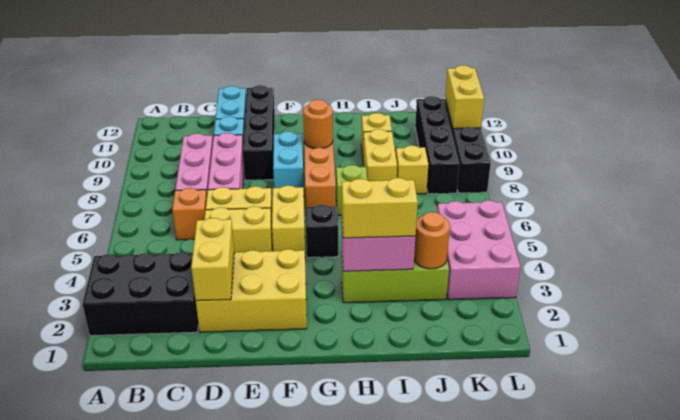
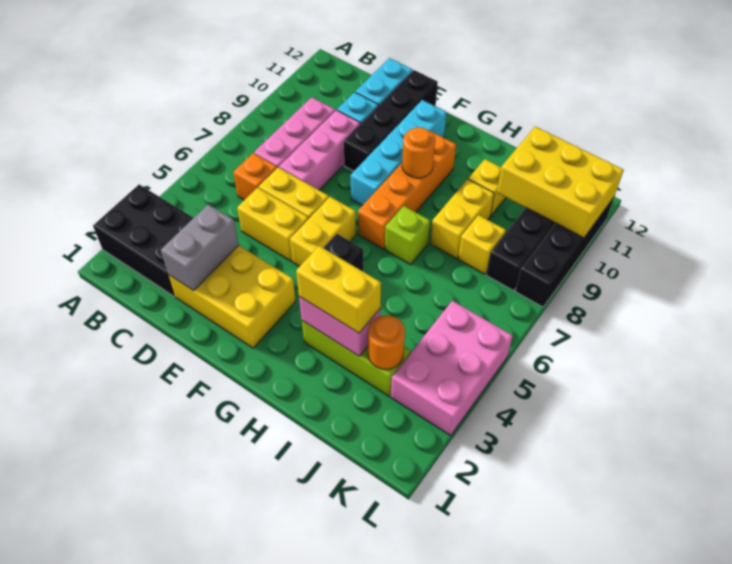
yellow brick D2:D3 level 2 -> grey brick D2:D3 level 2
cyan brick F8:F9 level 1 -> cyan brick F8:F11 level 1
yellow brick L10:L11 level 2 -> yellow brick J10:L11 level 2

